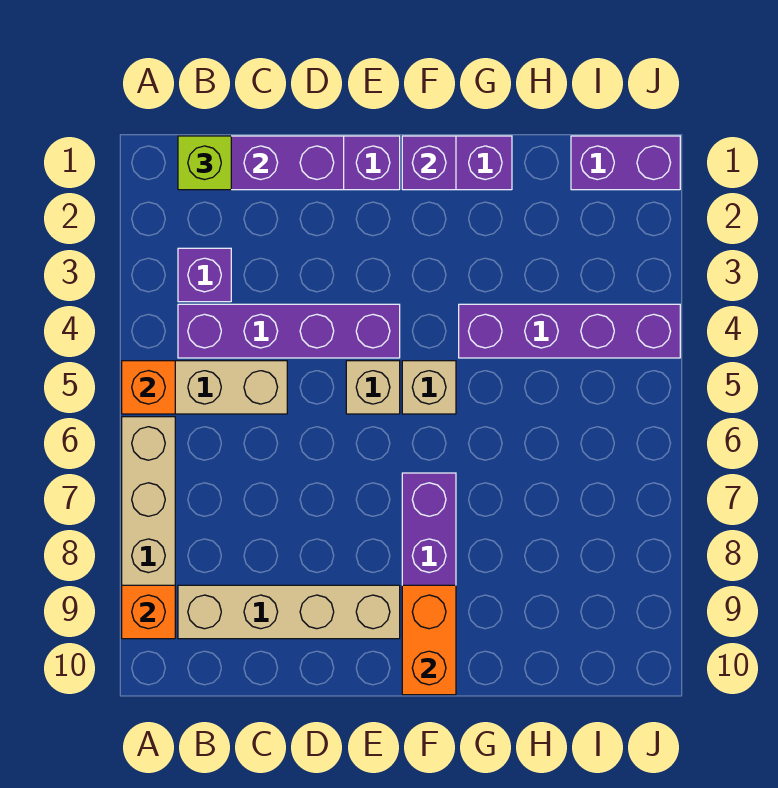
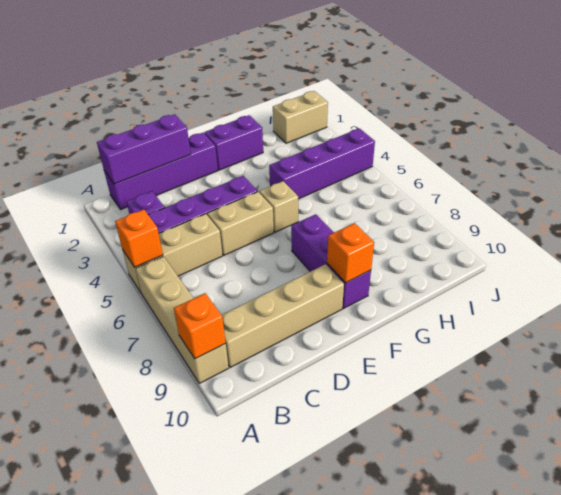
lime brick B1 level 3 -> none
tan brick E5 level 1 -> tan brick D5:E5 level 1
purple brick F1 level 2 -> none
orange brick F9:F10 level 2 -> orange brick F9 level 2
purple brick I1:J1 level 1 -> tan brick I1:J1 level 1

